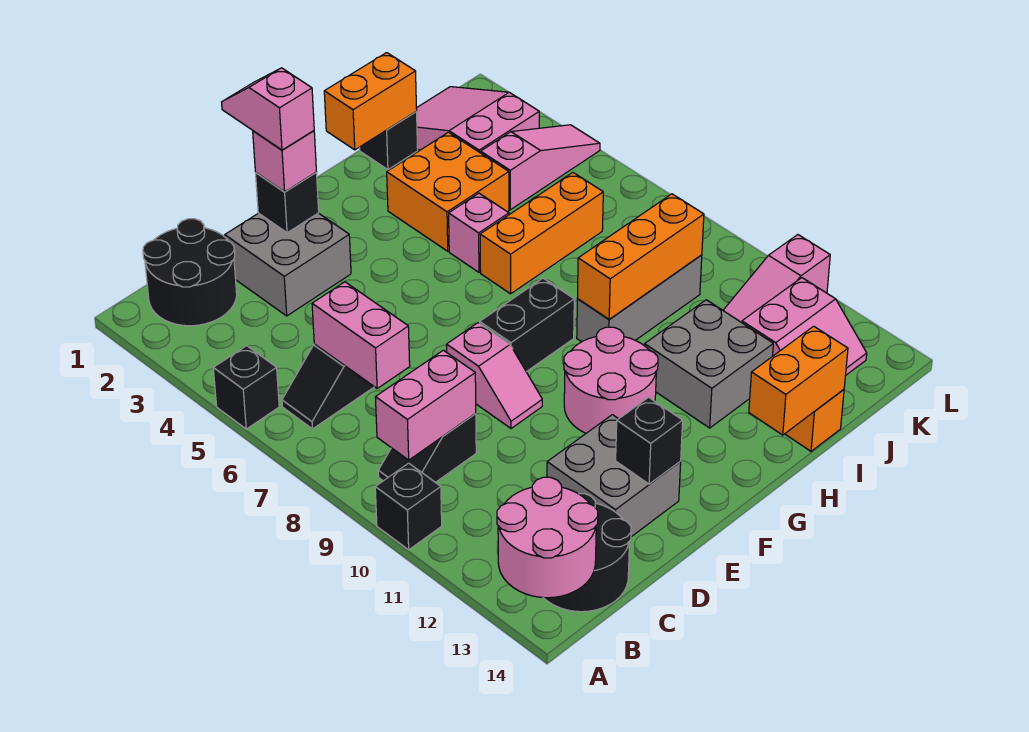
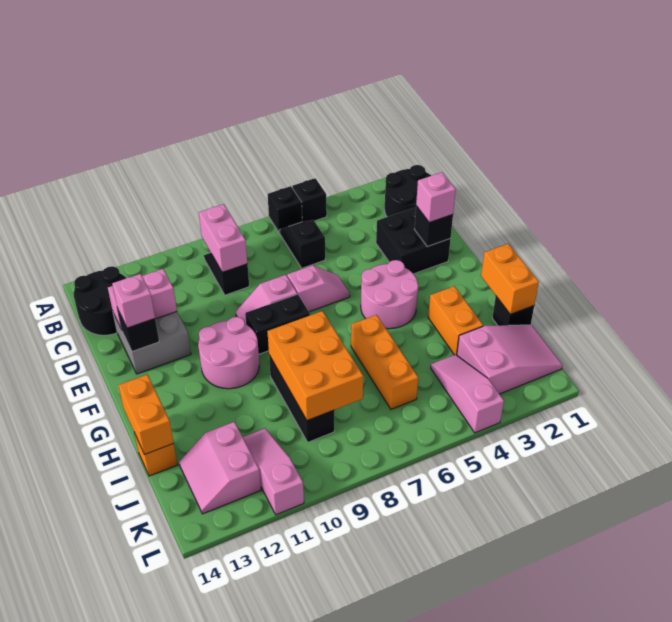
black brick A10 level 1 -> black brick A6 level 1
pink round brick A13:B14 level 2 -> pink round brick F4:G5 level 1
pink brick C6:C7 level 2 -> pink brick D12:D13 level 2
grey brick D2:E3 level 1 -> black brick D2:E3 level 1
pink slope E1:E2 level 4 top 2 -> pink slope E6:E7 level 1 top 7
black brick F8:G8 level 1 -> black brick F8:F9 level 1
orange brick H3:I4 level 1 -> orange brick H3:I3 level 1
pink brick H5 level 1 -> pink brick E13 level 3
grey brick H9:J9 level 1 -> black brick H9:J9 level 1
orange brick H9:J9 level 2 -> orange brick H8:J9 level 2
grey brick H11:I12 level 1 -> none
pink slope J4:L4 level 1 top J -> pink slope J4:L4 level 1 top L

